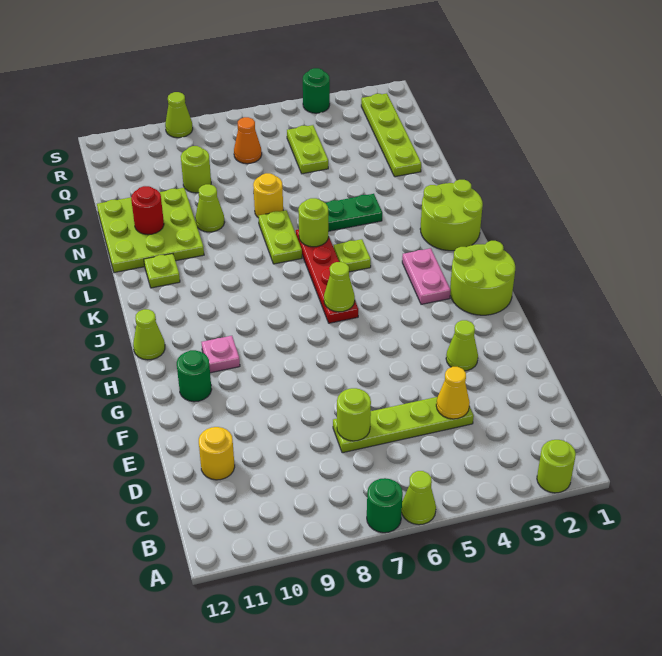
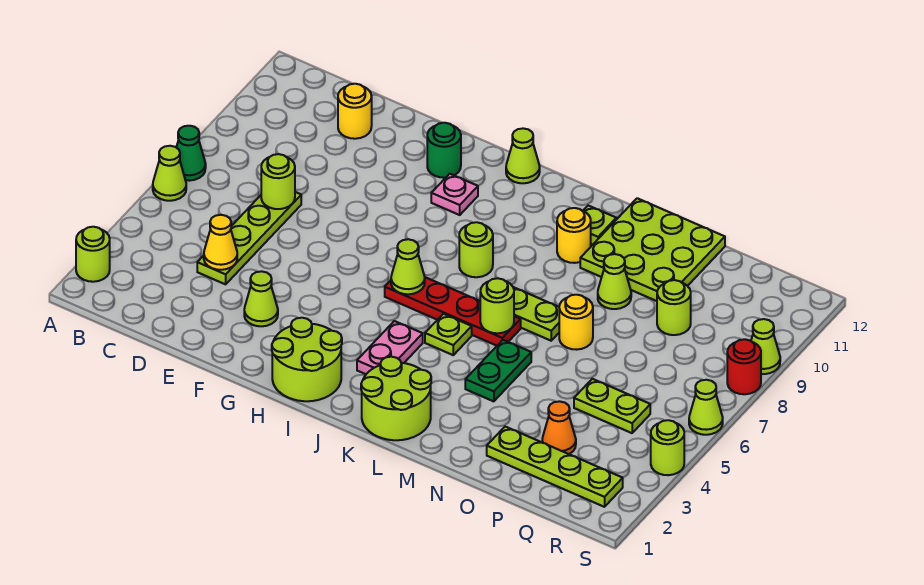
green round brick A7 level 1 -> green cone A7 level 1
pink plate I3:J3 level 1 -> pink plate J3:J4 level 1
none -> lime round brick J8 level 1
none -> yellow round brick L10 level 1
red round brick N11 level 2 -> red round brick S8 level 1
orange cone Q7 level 1 -> orange cone P3 level 1
green round brick S4 level 1 -> lime round brick S4 level 1
none -> lime cone S6 level 1

